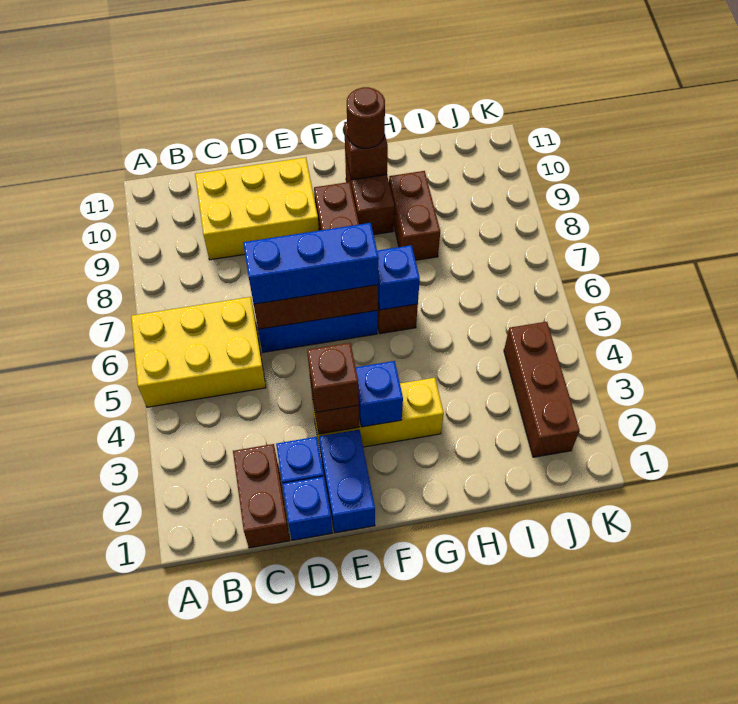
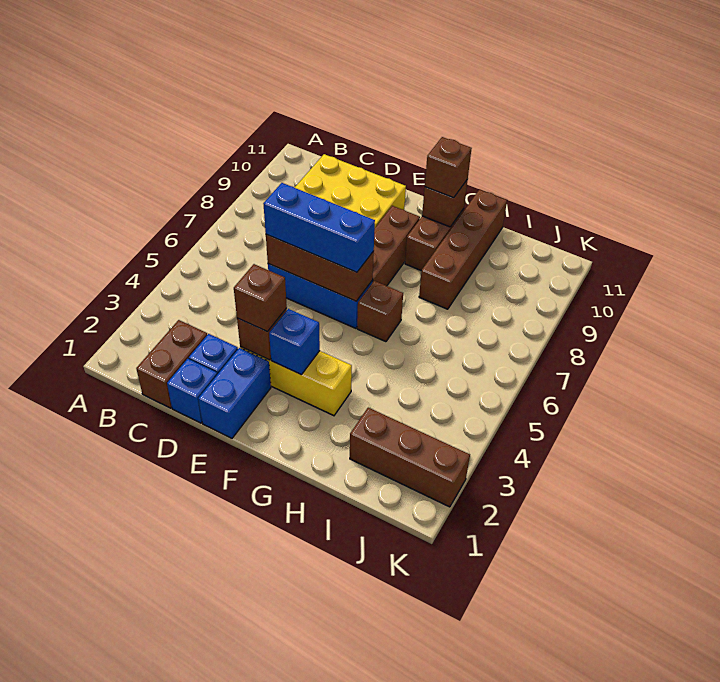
yellow brick A5:C6 level 1 -> none
blue brick G6 level 2 -> none
brown round brick G10 level 3 -> brown brick G10 level 3
brown brick H8:H9 level 1 -> brown brick H8:H11 level 1
brown brick J2:J4 level 1 -> brown brick I2:K2 level 1

